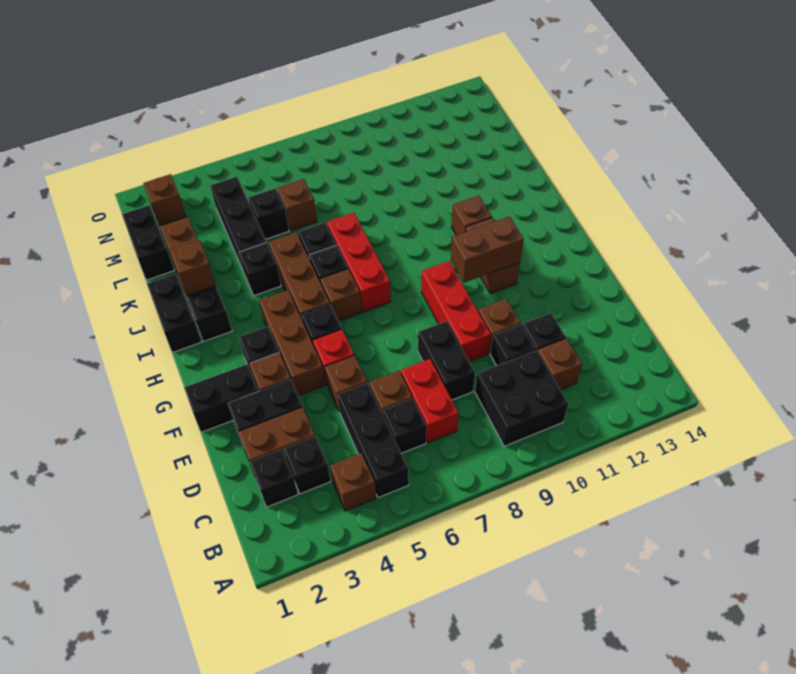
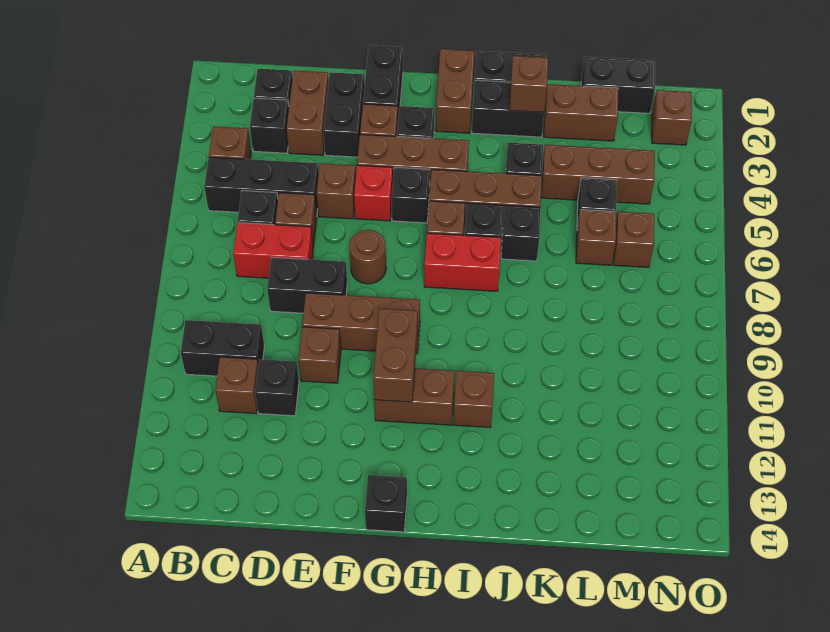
black brick B9:C10 level 1 -> black brick B10:C10 level 1
black brick D10 level 1 -> black brick G14 level 1
red brick E9:G9 level 1 -> brown brick E9:G9 level 1
none -> brown round brick F7 level 1
none -> brown brick H1:H2 level 1
red brick H7:J7 level 1 -> red brick H7:I7 level 1
black brick K4:M4 level 1 -> brown brick K4:M4 level 1
none -> brown brick M6 level 1

